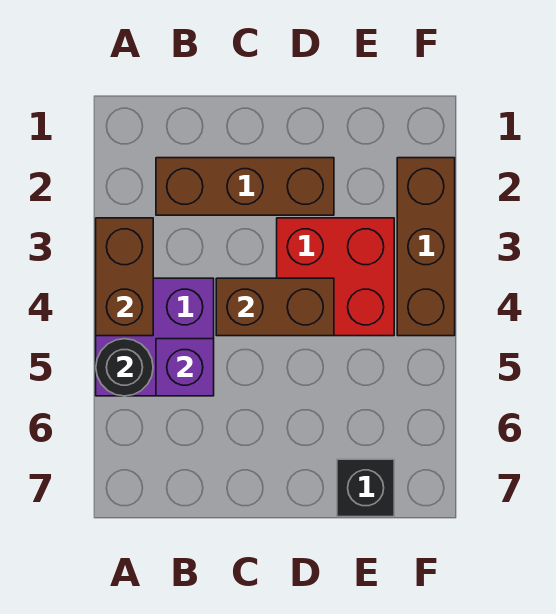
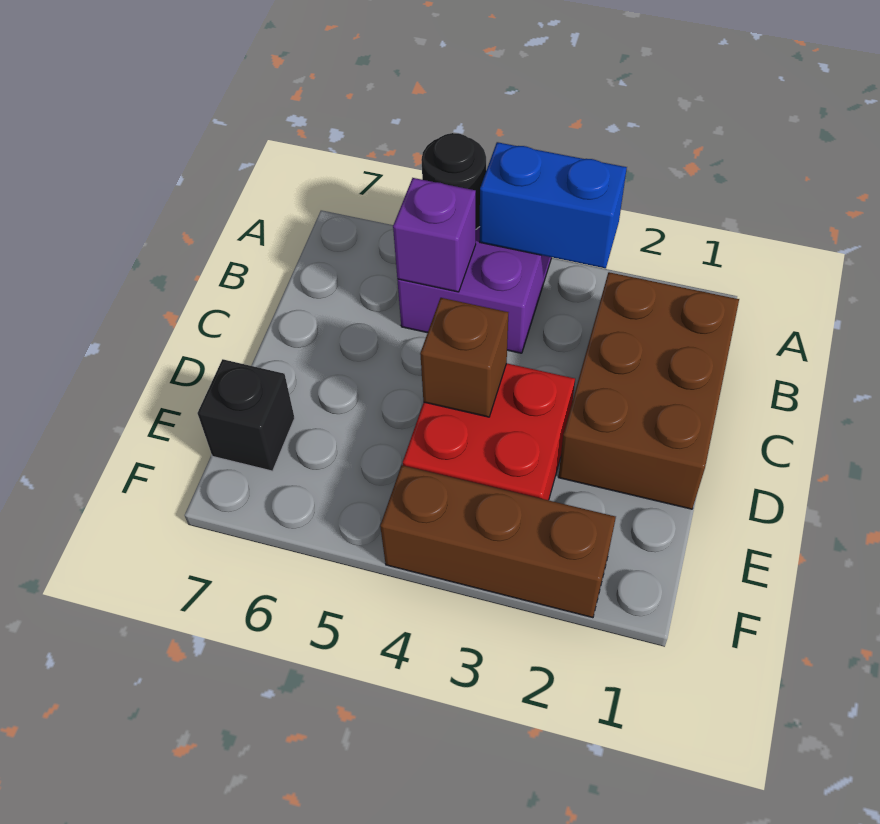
brown brick A3:A4 level 2 -> blue brick A3:A4 level 2
brown brick B2:D2 level 1 -> brown brick B1:D2 level 1
brown brick C4:D4 level 2 -> brown brick D4 level 2

